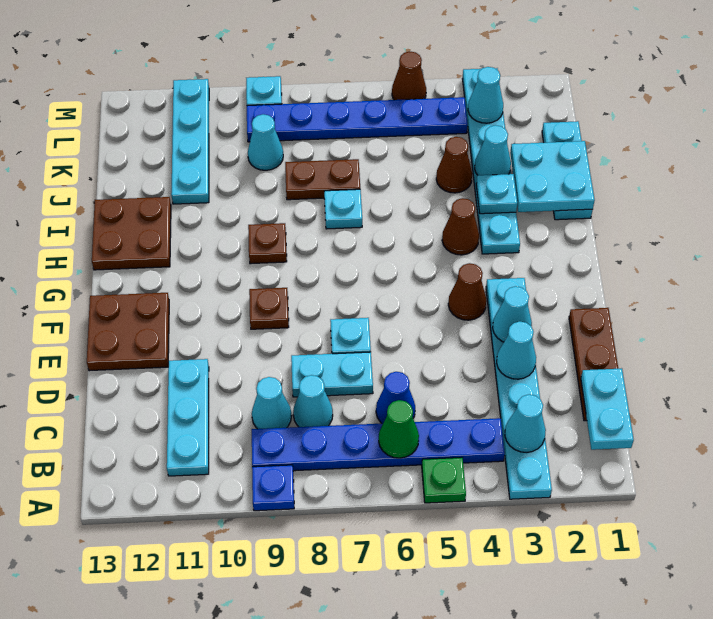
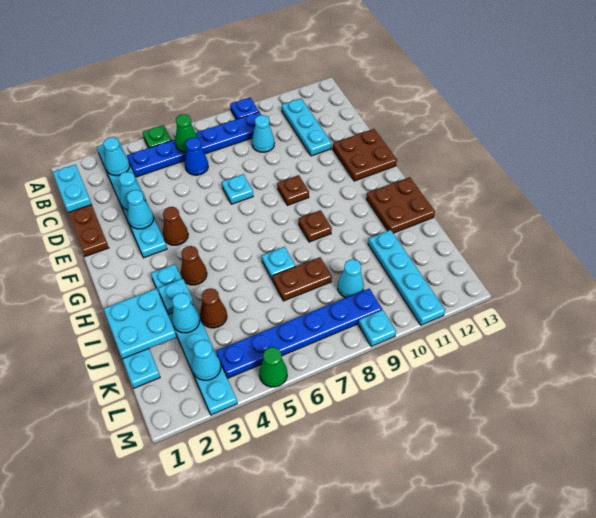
cyan cone C8 level 1 -> none
cyan plate D7:D8 level 1 -> none
brown cone M5 level 1 -> green cone M5 level 1

